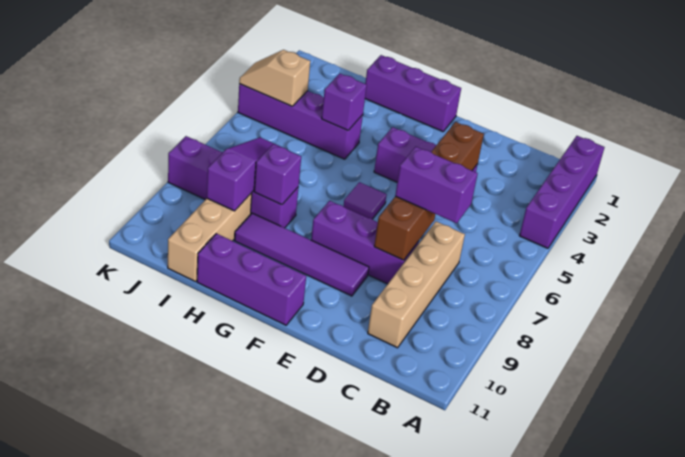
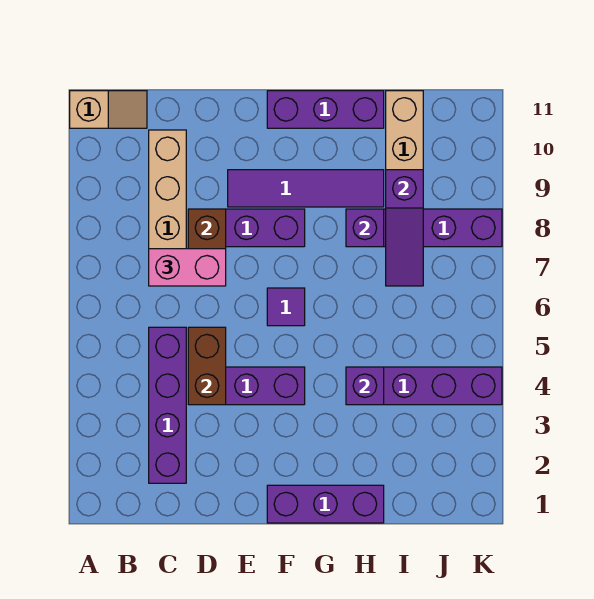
purple brick A1:A4 level 1 -> purple brick C2:C5 level 1
purple brick C7:D7 level 3 -> pink brick C7:D7 level 3
tan slope J4:K4 level 2 top J -> tan slope A11:B11 level 1 top A

